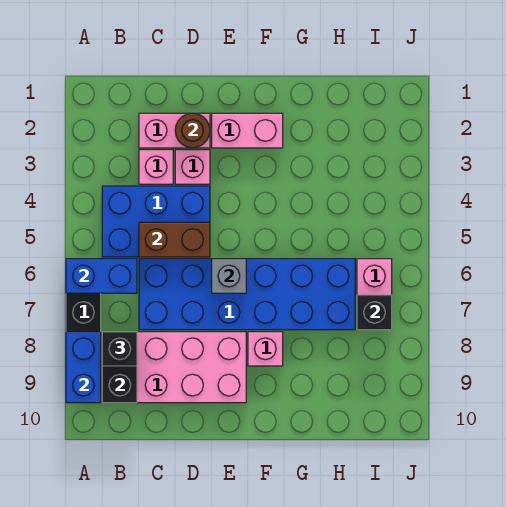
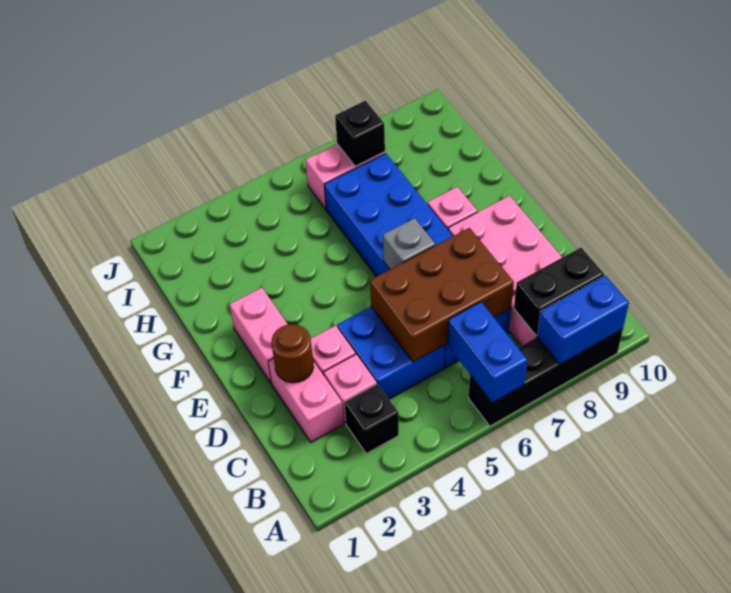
blue brick B4:D5 level 1 -> blue brick C4:D5 level 1
black brick B8 level 3 -> black brick B3 level 1
brown brick C5:D5 level 2 -> brown brick C5:D7 level 2

